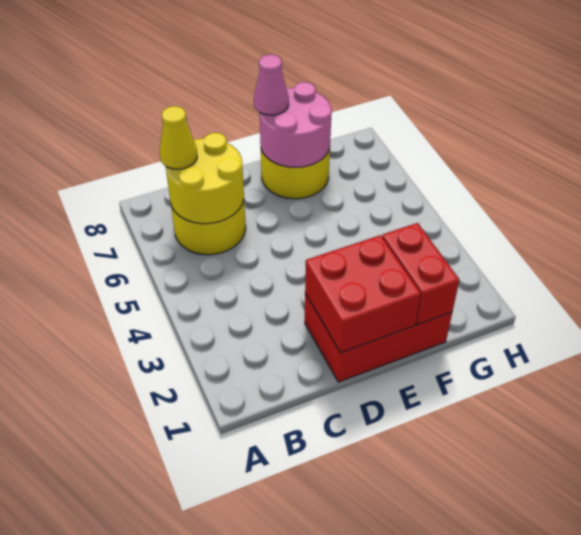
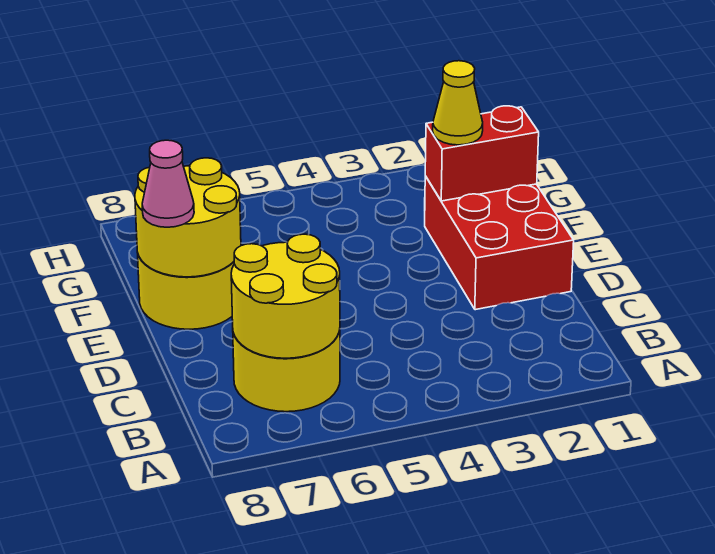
yellow cone B7 level 3 -> yellow cone F2 level 3
red brick D1:E2 level 2 -> none
pink round brick E7:F8 level 2 -> yellow round brick E7:F8 level 2

